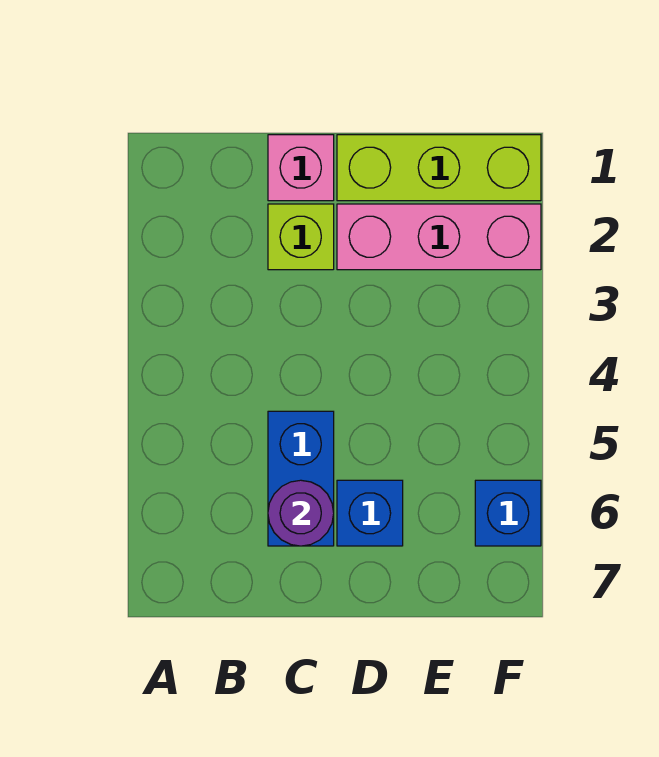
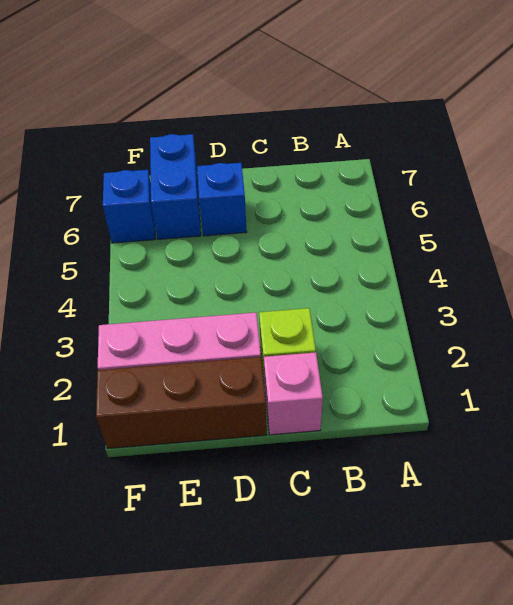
blue brick C5:C6 level 1 -> blue brick E6:E7 level 1
purple round brick C6 level 2 -> none
lime brick D1:F1 level 1 -> brown brick D1:F1 level 1

